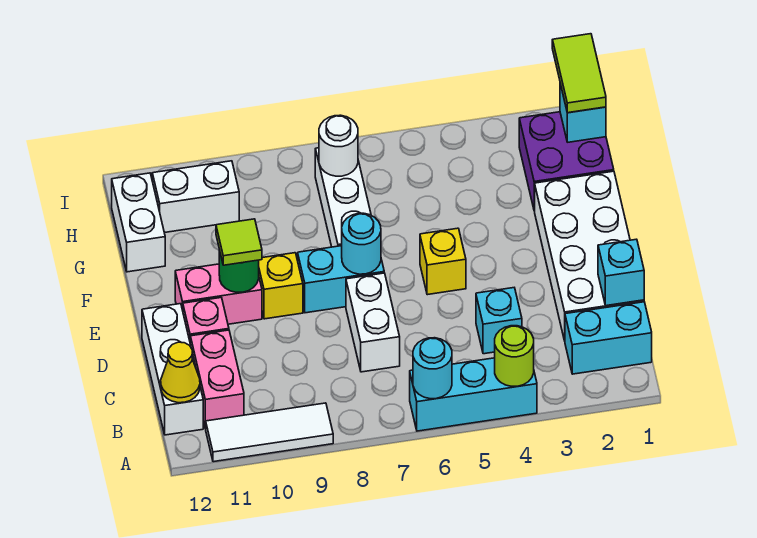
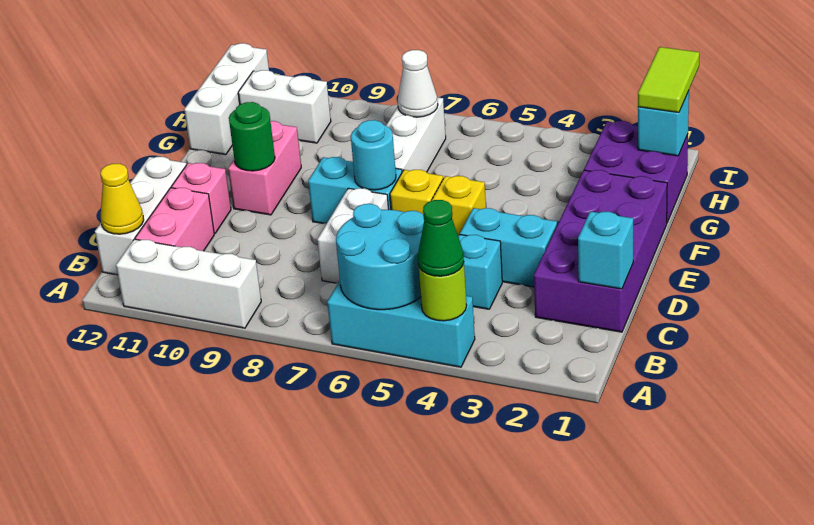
none -> green cone A4 level 3
cyan round brick A6 level 2 -> cyan round brick A5:B6 level 2
white tile A9:A11 level 1 -> white brick A9:A11 level 1
cyan brick B1:B2 level 1 -> cyan brick D3:D4 level 1
white brick C1:F2 level 1 -> purple brick C1:F2 level 1
yellow brick E9 level 1 -> yellow brick E6 level 1
pink brick E10:E11 level 1 -> pink brick E10:F10 level 1
lime tile E10 level 3 -> none
white brick G12:H12 level 1 -> white brick G12:I12 level 1
white round brick H7 level 2 -> white cone H7 level 2

